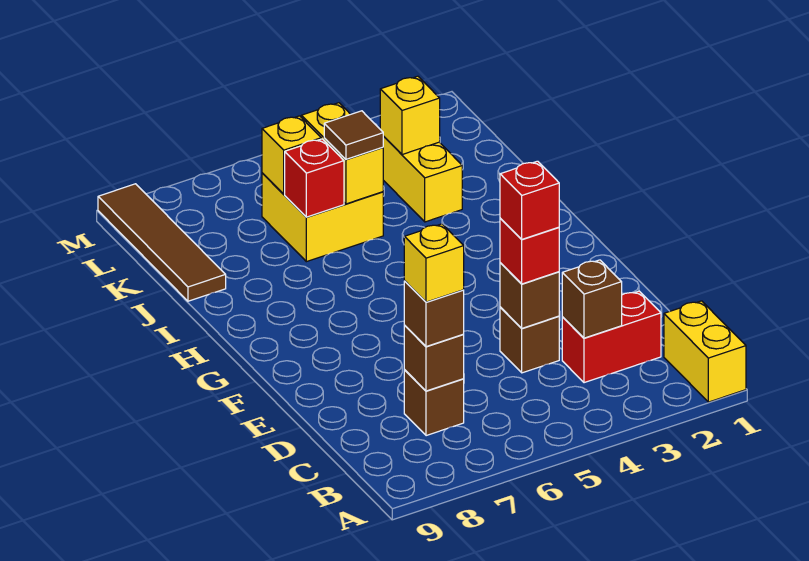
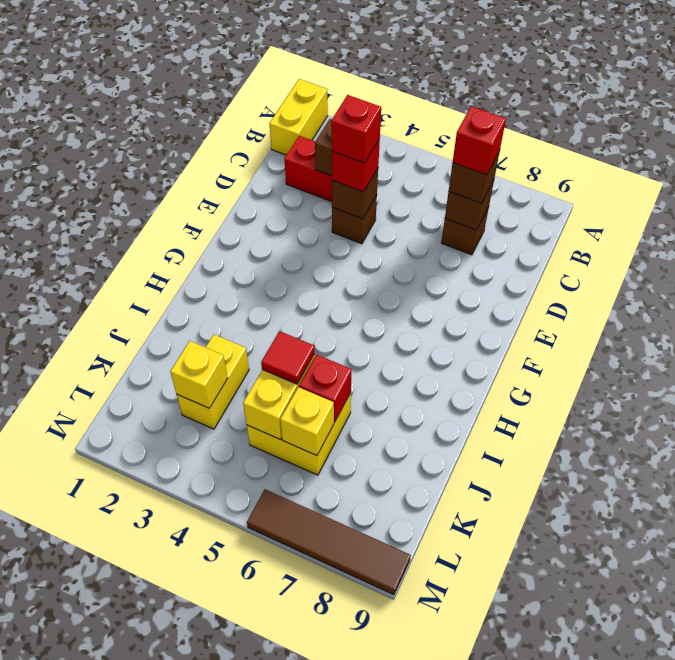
yellow brick C7 level 4 -> red brick C7 level 4
brown tile J5 level 3 -> red tile J5 level 3
brown tile J9:M9 level 1 -> brown tile M6:M9 level 1

